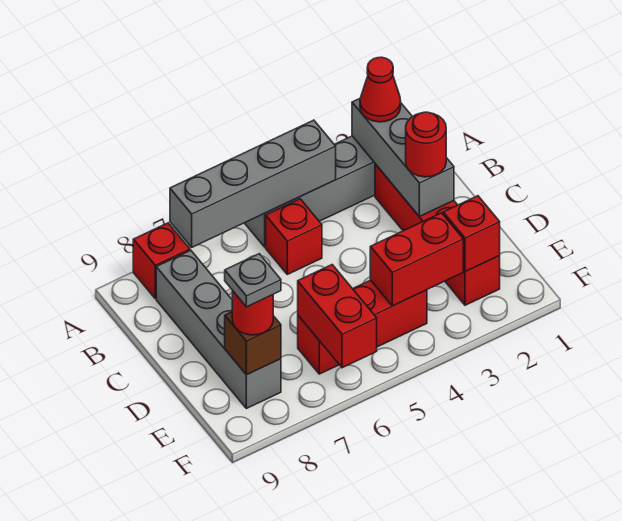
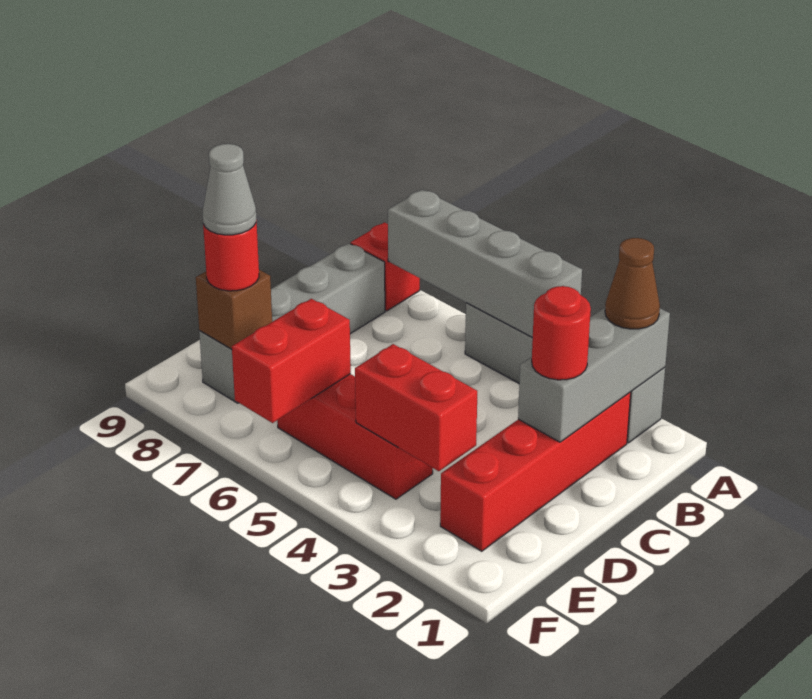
red cone A2 level 3 -> brown cone A2 level 3
red brick B5 level 1 -> none
red brick E2 level 2 -> none
grey plate E8 level 4 -> grey cone E8 level 4

